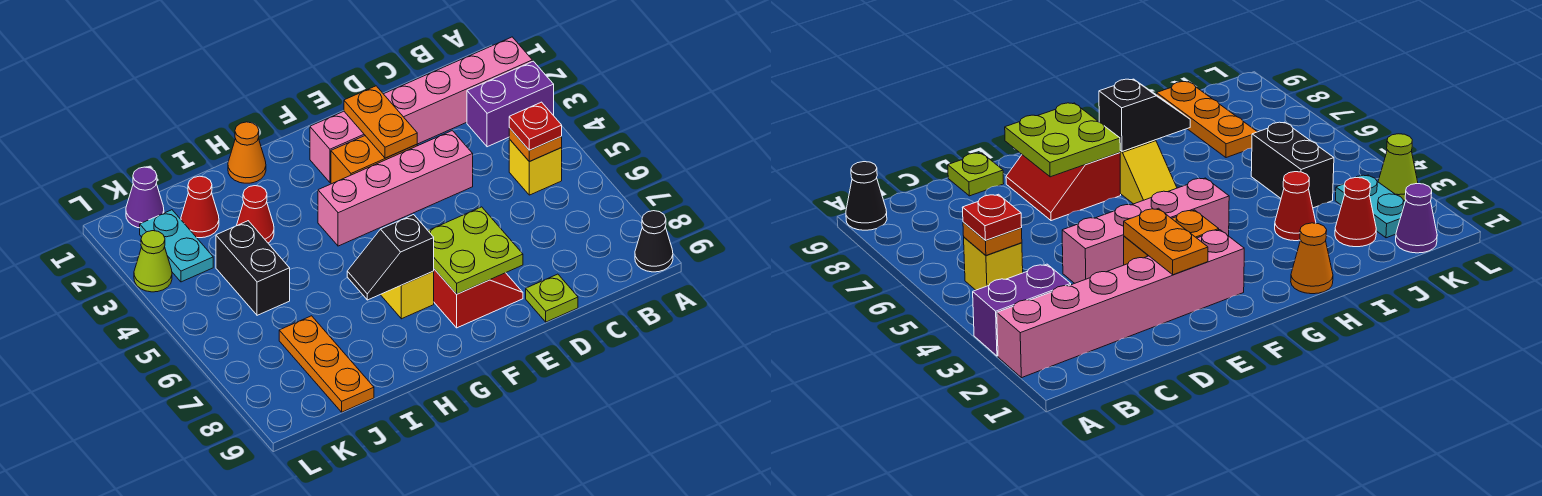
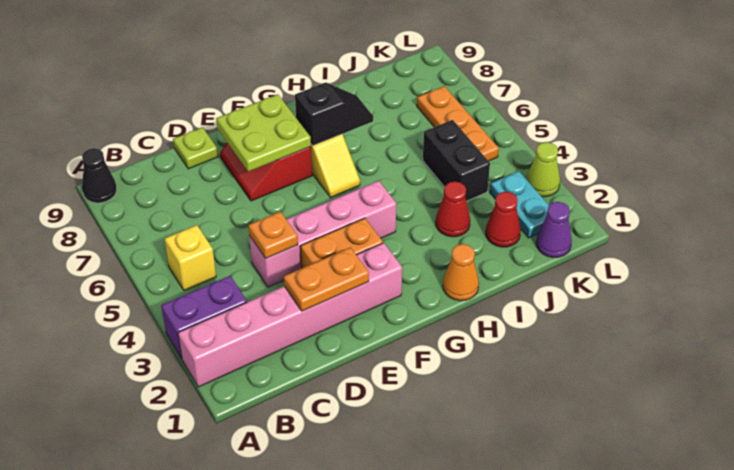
orange plate B5 level 2 -> orange plate D4 level 2
red plate B5 level 3 -> none
orange plate E2:E3 level 2 -> orange plate D2:E2 level 2
orange plate J7:J9 level 1 -> orange plate K5:K7 level 1

